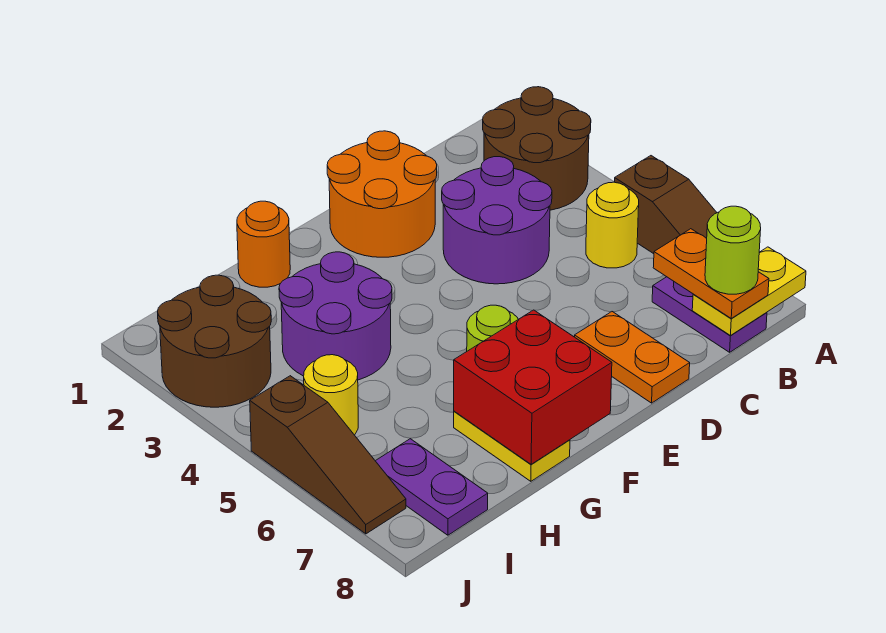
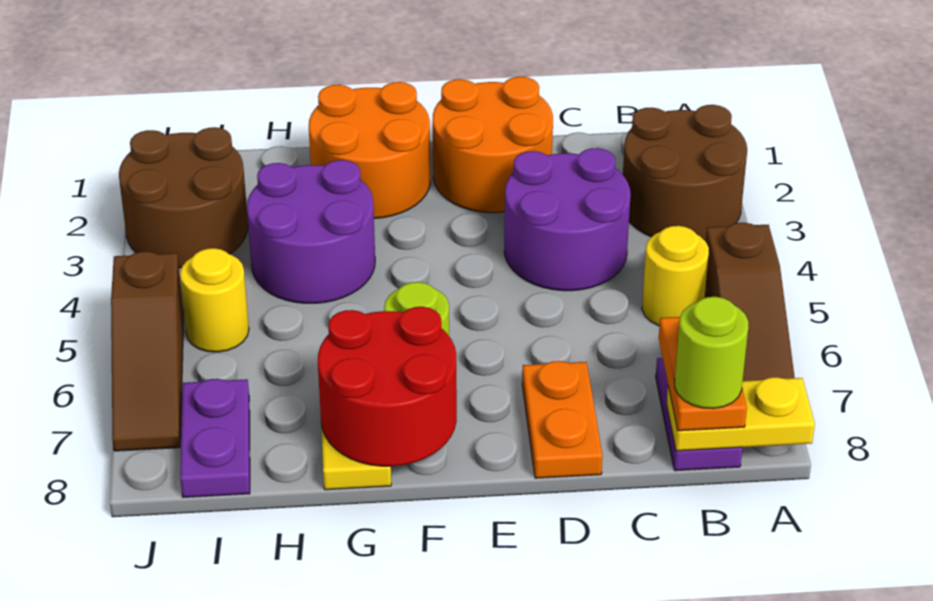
red brick F7:G8 level 2 -> red round brick F7:G8 level 2
orange round brick G1 level 1 -> orange round brick F1:G2 level 1

